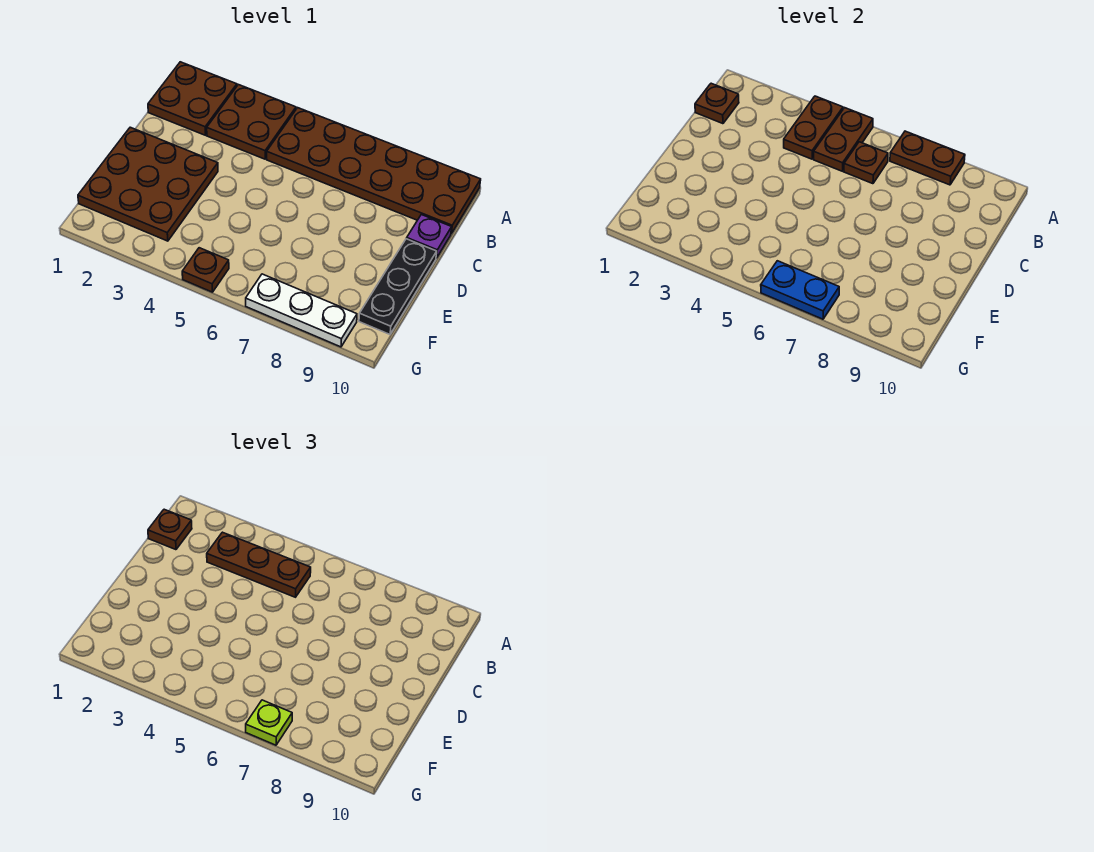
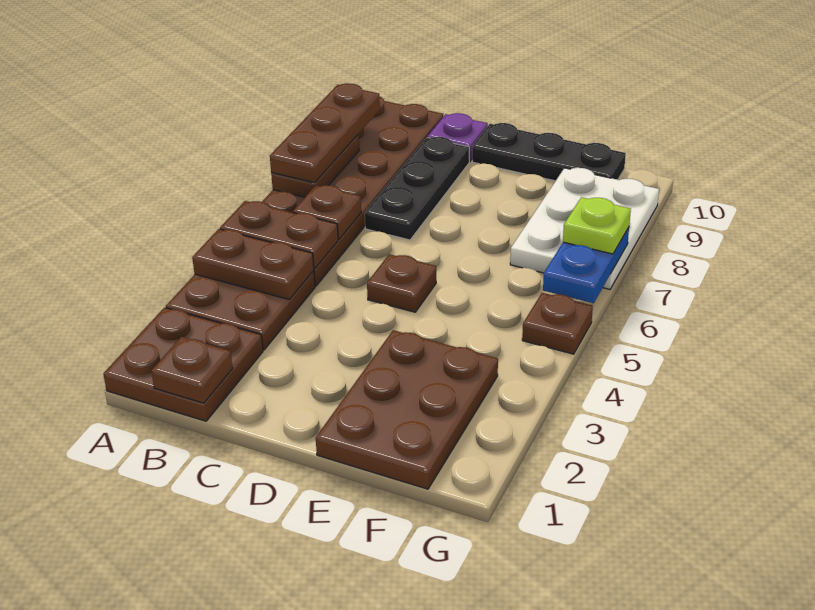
brown plate B1 level 3 -> brown plate D5 level 1
brown plate B3:B5 level 3 -> brown plate A7:A9 level 3
none -> black plate C7:C9 level 1
brown plate D1:F3 level 1 -> brown plate E1:F3 level 1
white plate G7:G9 level 1 -> white plate F7:G9 level 1

